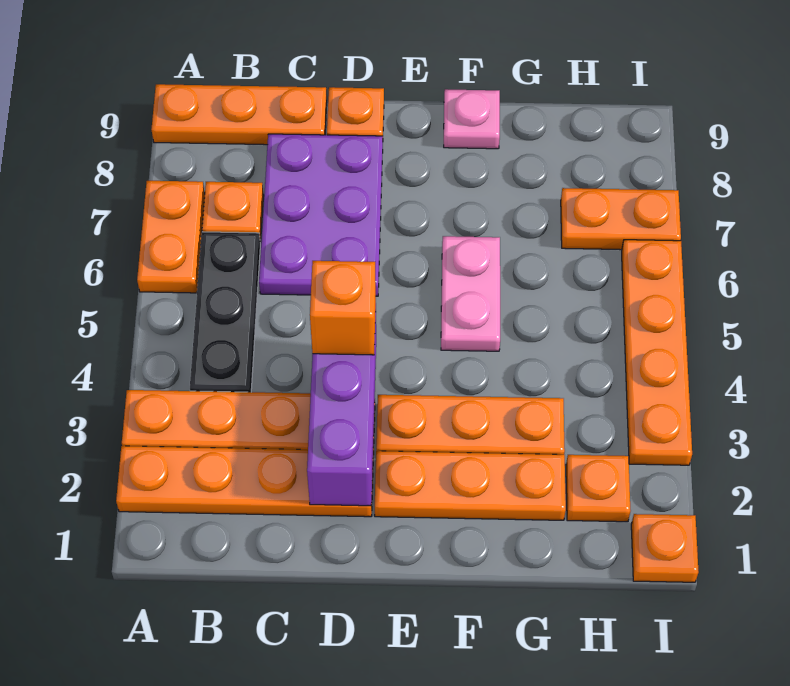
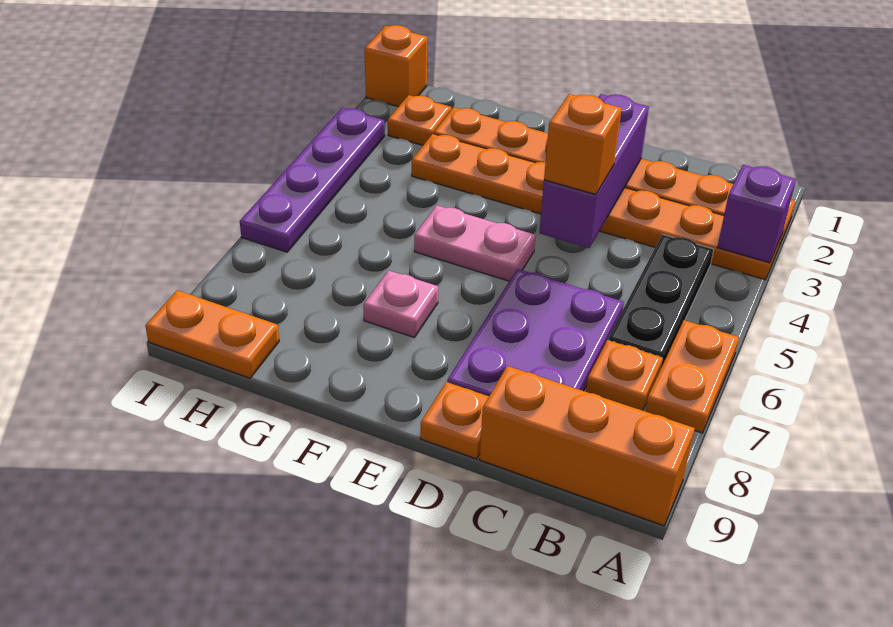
none -> purple brick A3 level 2
orange plate A9:C9 level 1 -> orange brick A9:C9 level 1
pink plate F5:F6 level 1 -> pink plate E5:F5 level 1
pink plate F9 level 1 -> pink plate F7 level 1
orange plate H7:I7 level 1 -> orange plate H9:I9 level 1
orange plate I1 level 1 -> orange brick I1 level 1
orange plate I3:I6 level 1 -> purple plate I3:I6 level 1

